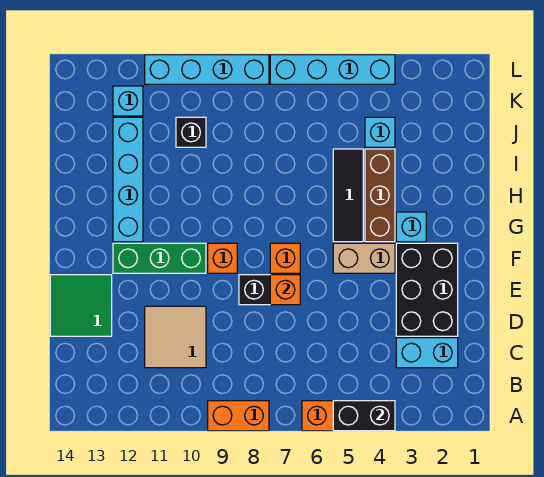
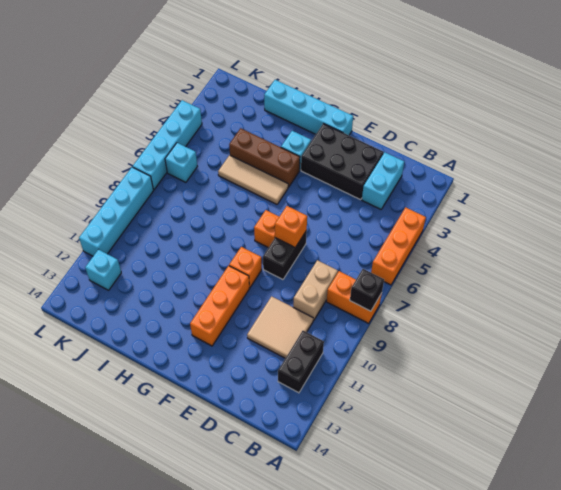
black brick A4:A5 level 2 -> black brick B11:B12 level 1
orange brick A8:A9 level 1 -> orange brick A8:B8 level 1
green tile D13:E14 level 1 -> none
tan brick F4:F5 level 1 -> tan brick C8:C9 level 1
green brick F10:F12 level 1 -> orange brick F10:F12 level 1
black tile G5:I5 level 1 -> tan tile G5:I5 level 1
cyan brick G12:J12 level 1 -> cyan brick F1:I1 level 1
cyan brick J4 level 1 -> cyan brick K6 level 1
black brick J10 level 1 -> black brick A8 level 2

